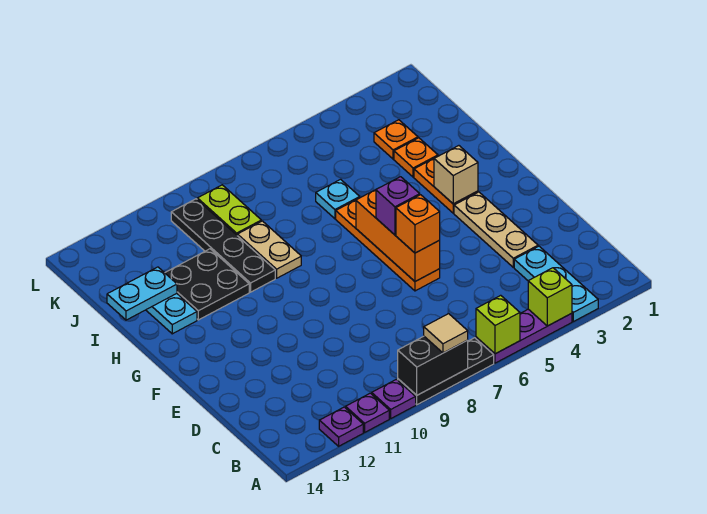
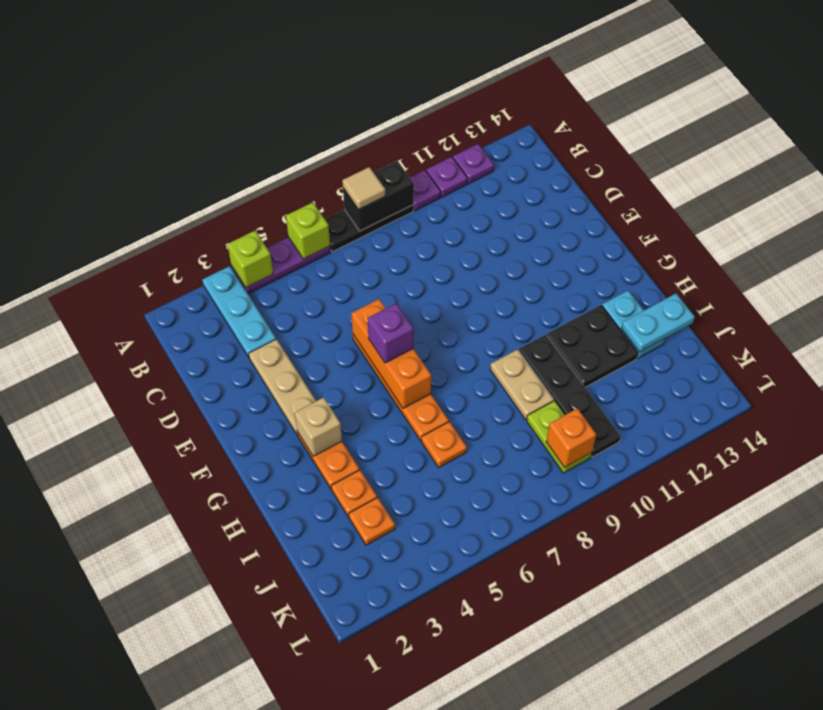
orange brick E6 level 3 -> orange brick K9 level 2
cyan plate I6 level 1 -> orange plate I6 level 1

